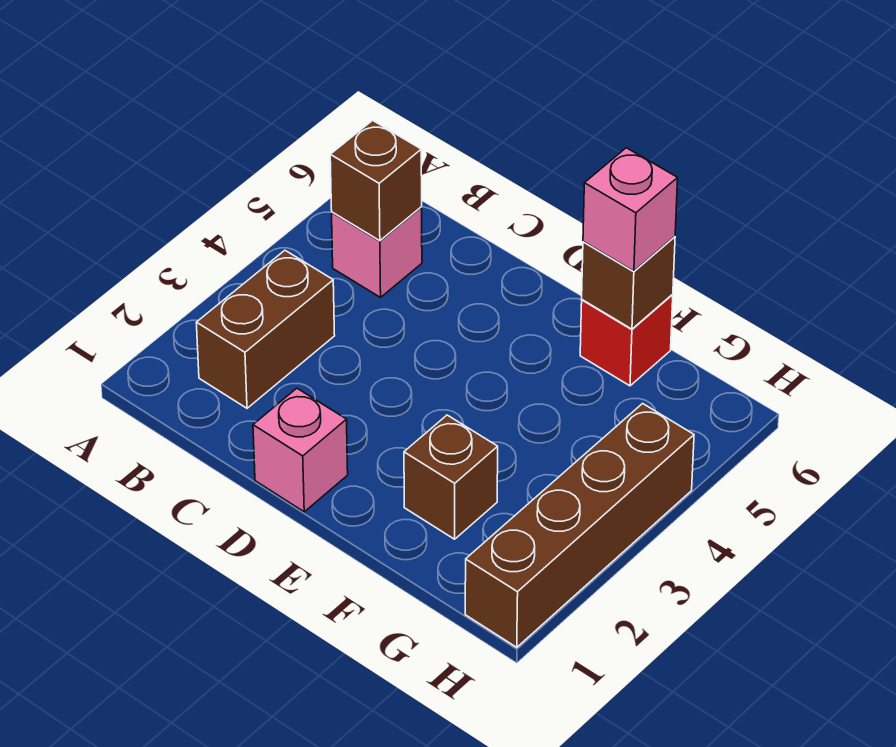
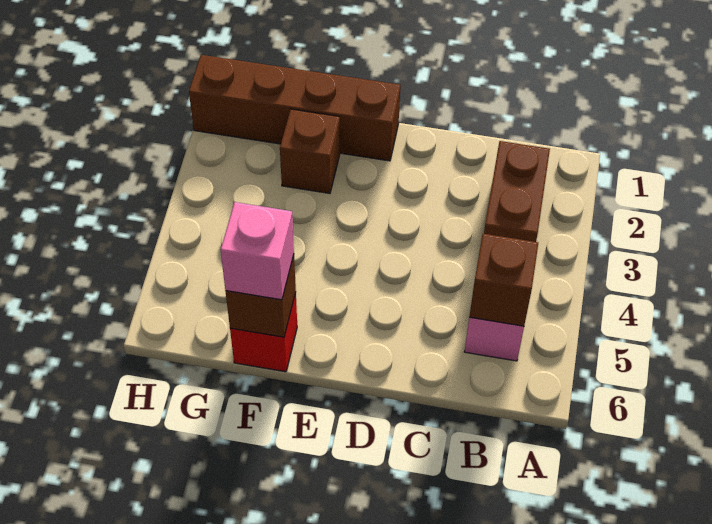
pink brick D1 level 1 -> none
brown brick H1:H4 level 1 -> brown brick E1:H1 level 1

